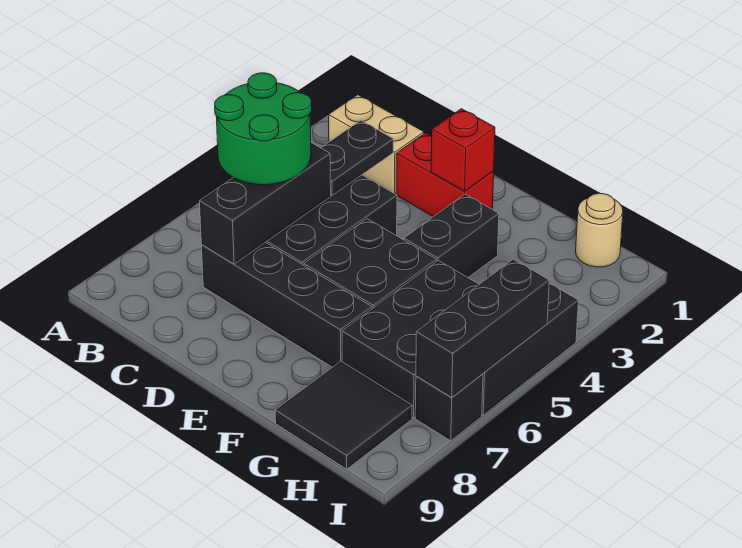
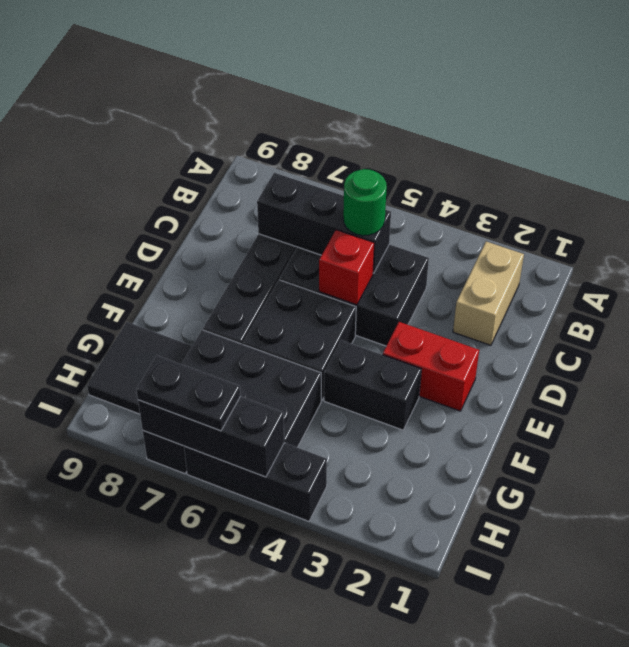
green round brick B5:C6 level 3 -> green round brick C5 level 3
black plate C3:C4 level 2 -> black plate I6:I7 level 3
red brick D2:E2 level 1 -> red brick E2:E3 level 1
red brick E2 level 2 -> red brick D5 level 2
tan round brick H1 level 1 -> none

